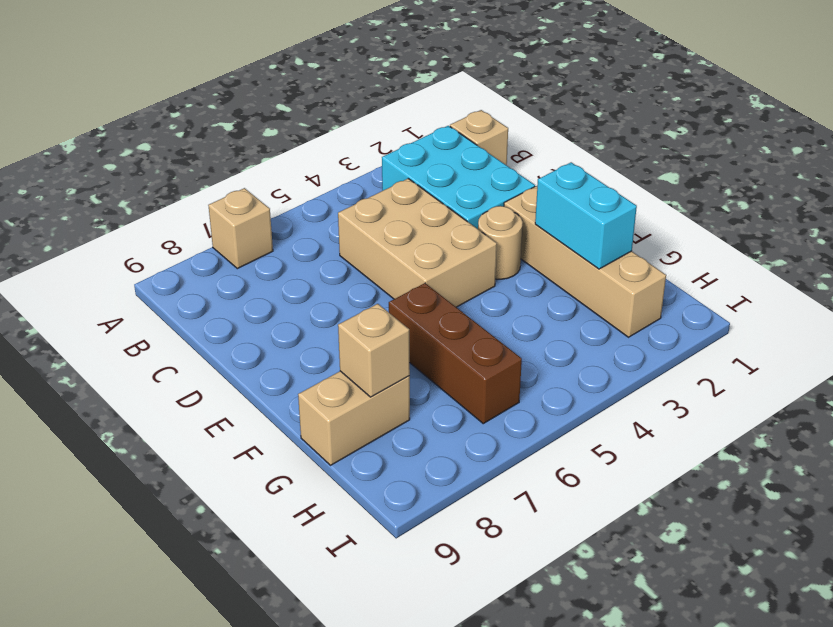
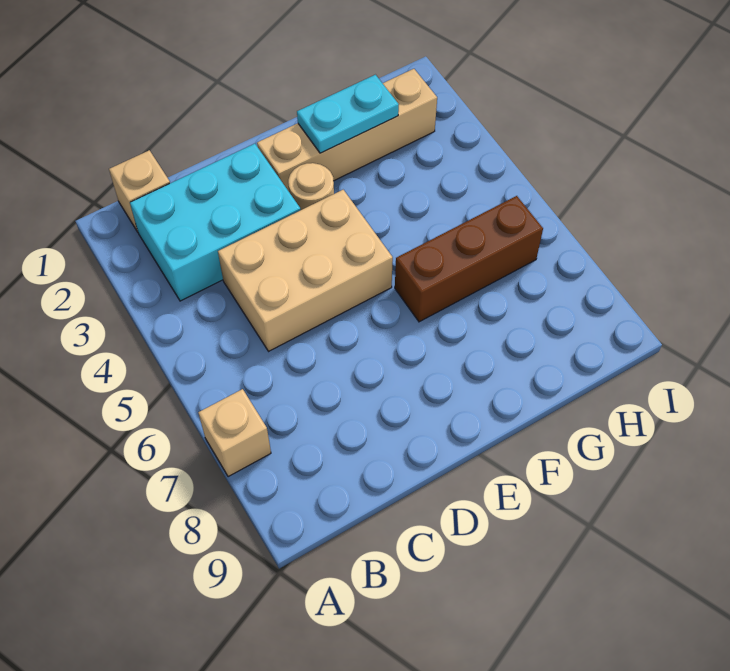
cyan brick F2:G2 level 2 -> cyan plate F2:G2 level 2
tan brick G8:G9 level 1 -> none
tan brick G8 level 2 -> none

